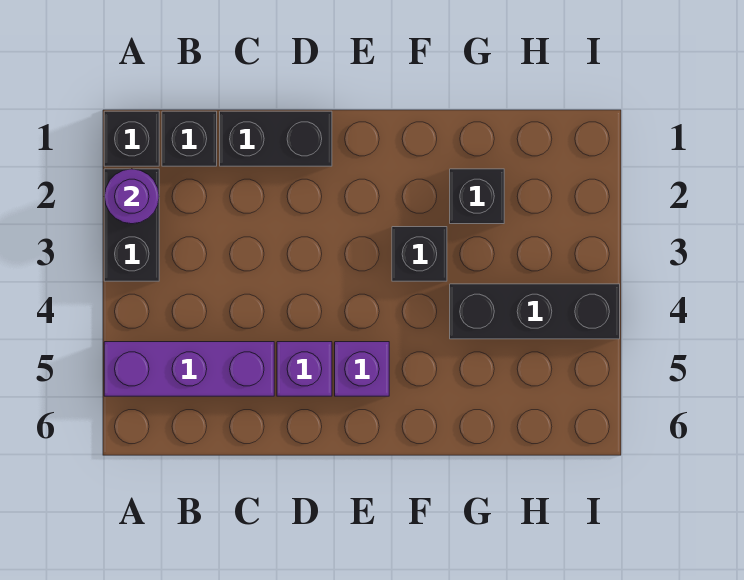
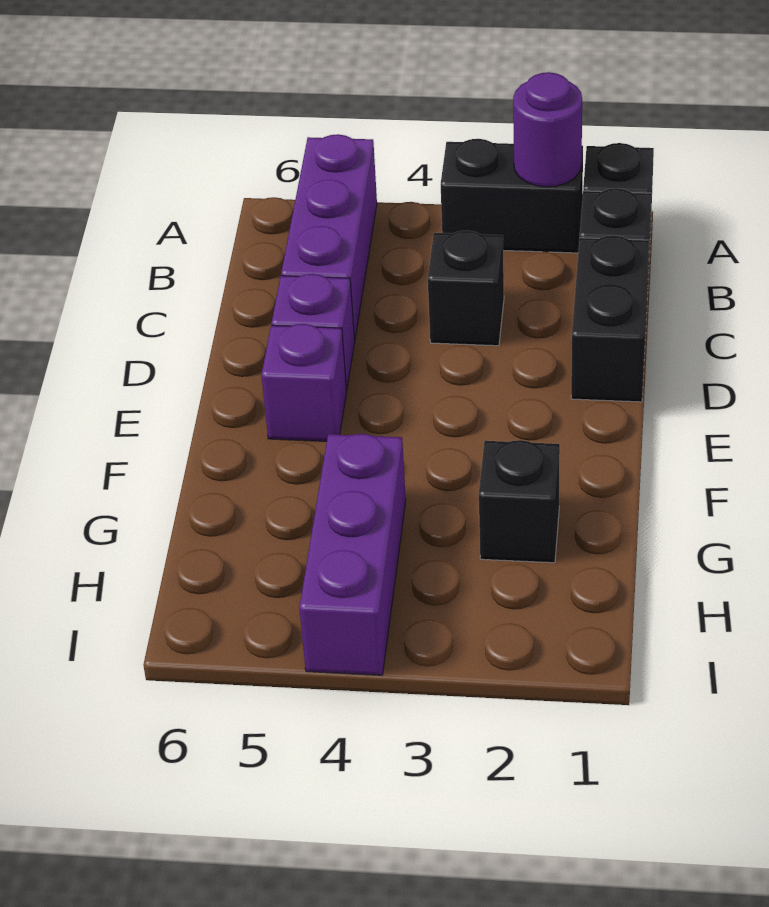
black brick F3 level 1 -> black brick C3 level 1
black brick G4:I4 level 1 -> purple brick G4:I4 level 1

